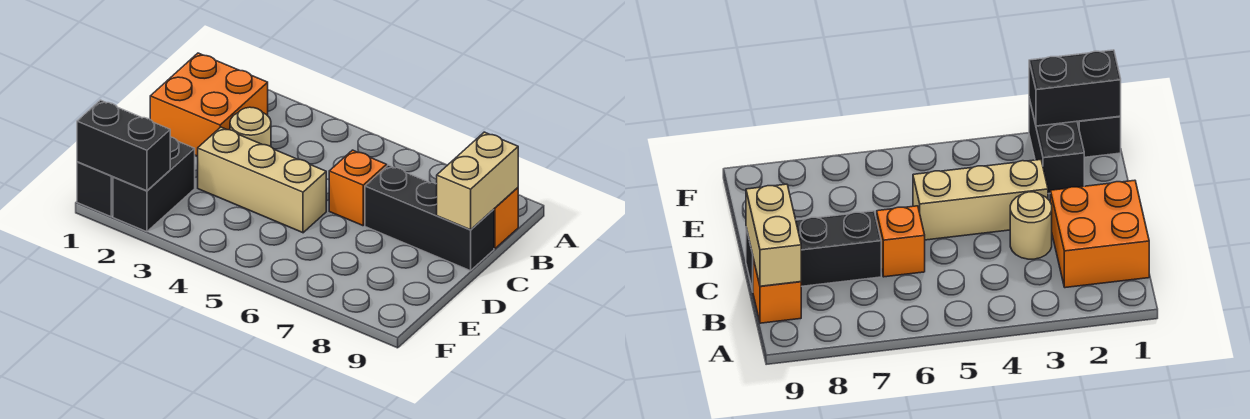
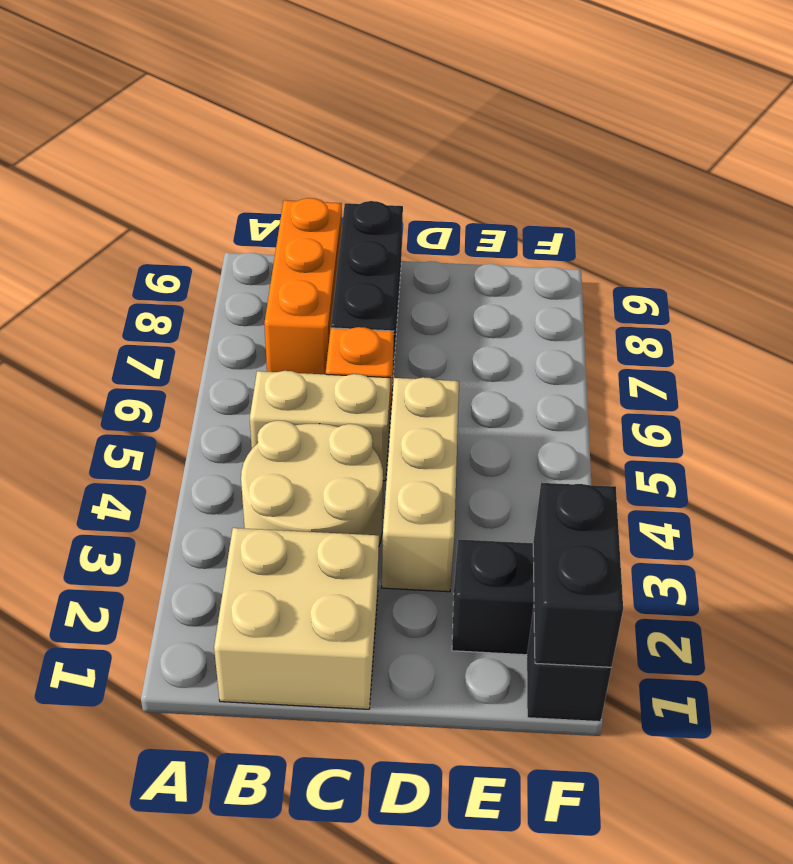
orange brick B1:C2 level 1 -> tan brick B1:C2 level 1
orange brick B9 level 1 -> orange brick B7:B9 level 1
tan brick B9:C9 level 2 -> tan brick B5:C5 level 1
tan round brick C3 level 1 -> tan round brick B3:C4 level 1

